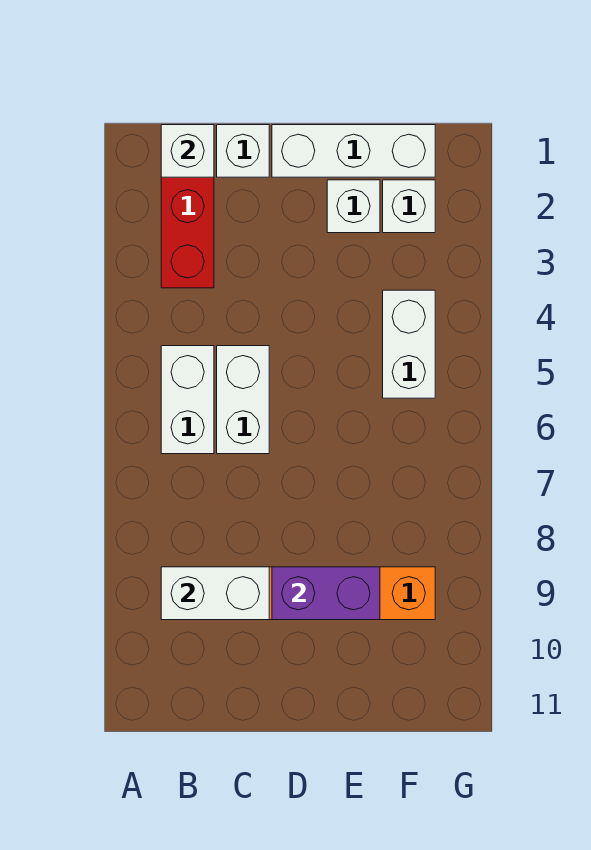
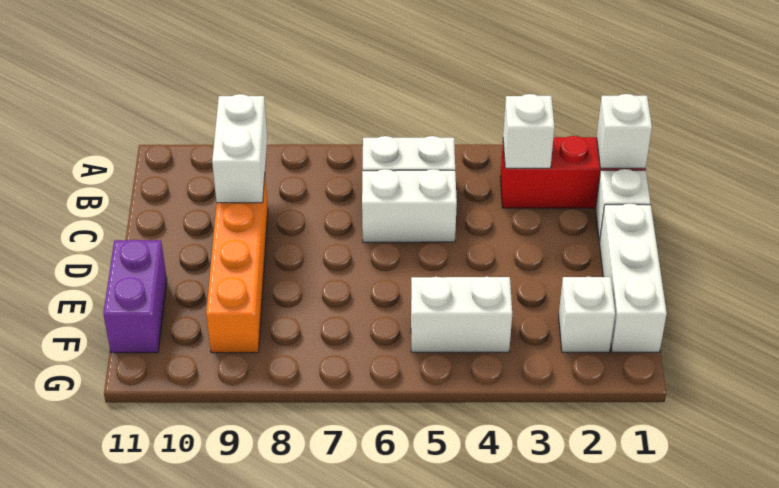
purple brick D9:E9 level 2 -> purple brick E11:F11 level 1
white brick E2 level 1 -> white brick B3 level 2

